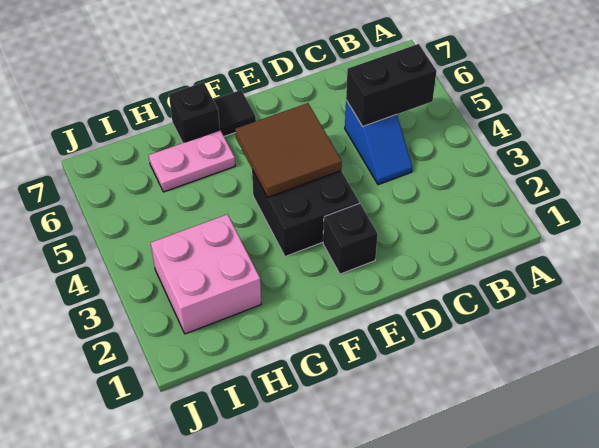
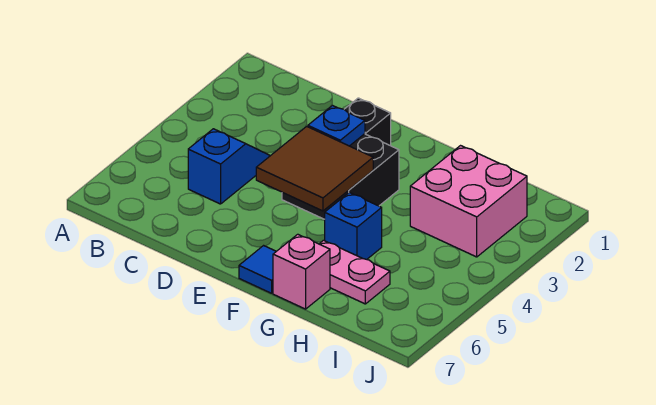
black brick B5:C5 level 2 -> none
none -> blue plate E3 level 2
black tile F7 level 1 -> blue tile F7 level 1
none -> blue brick G5 level 1
black brick G7 level 1 -> pink brick G7 level 1

